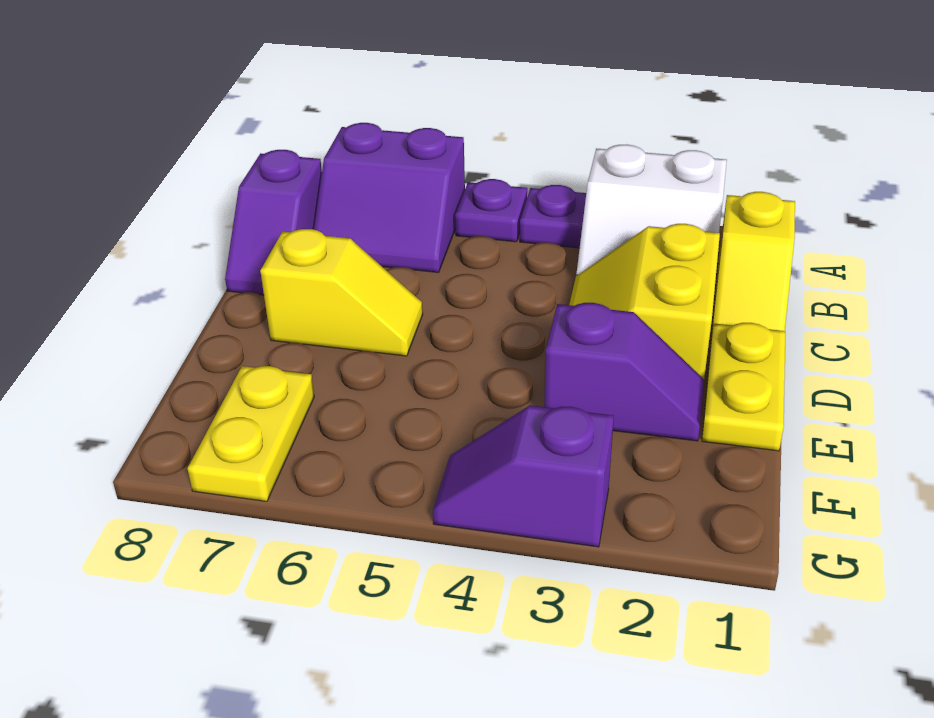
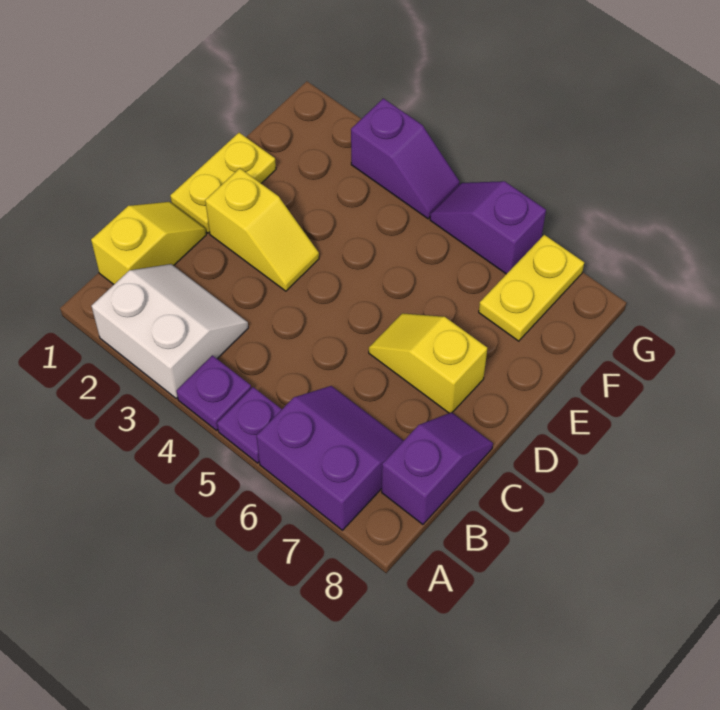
yellow slope C2:D3 level 1 top 2 -> yellow slope D2:D3 level 1 top 2
purple slope E2:E3 level 1 top 3 -> purple slope G5:G6 level 1 top 6

